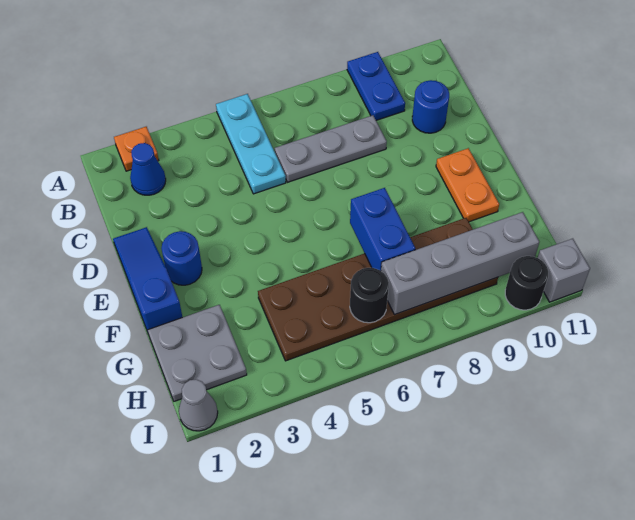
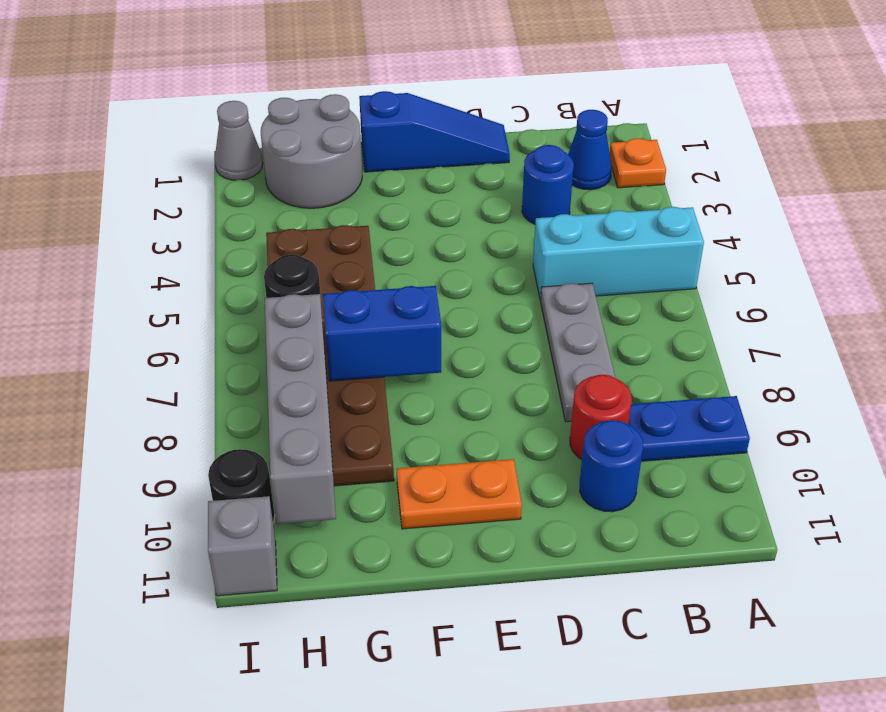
cyan plate A5:C5 level 1 -> cyan brick A5:C5 level 1
none -> red round brick C9 level 1
blue round brick E2 level 1 -> blue round brick C3 level 1
grey plate G1:H2 level 1 -> grey round brick G1:H2 level 1

